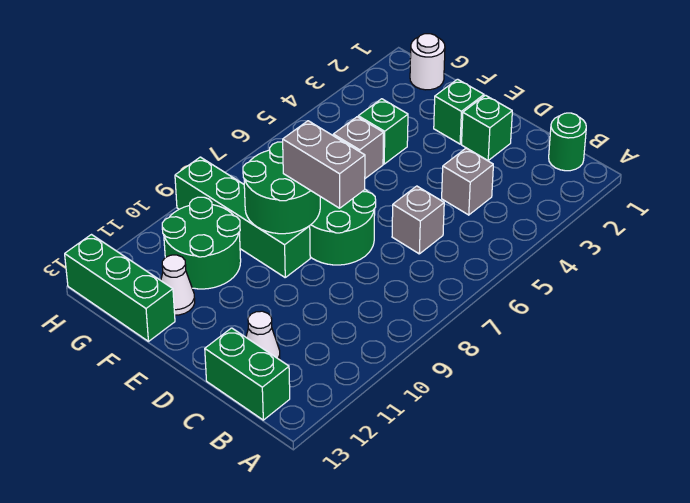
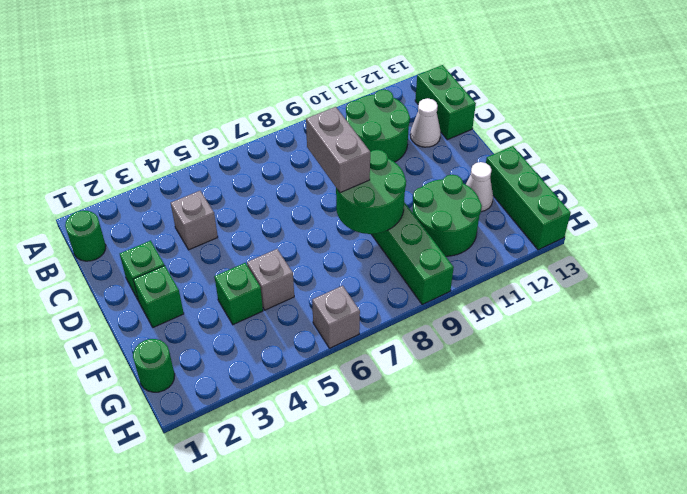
grey brick C6 level 1 -> grey brick H6 level 1
green round brick D7:E8 level 1 -> green round brick B10:C11 level 1
white round brick G1 level 1 -> green round brick G1 level 1

